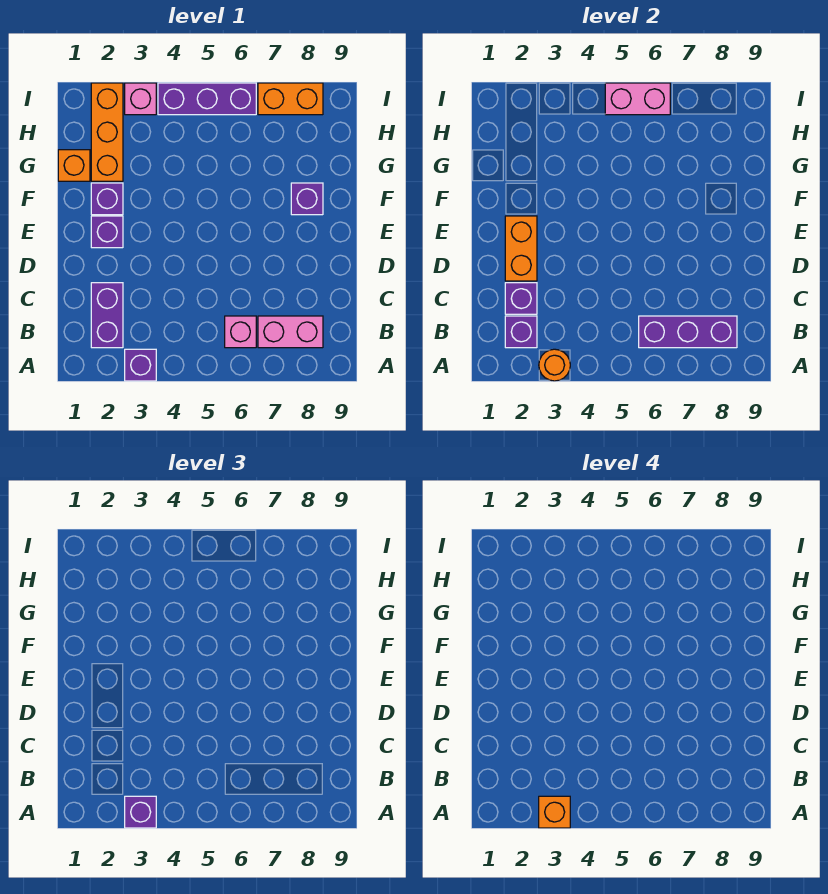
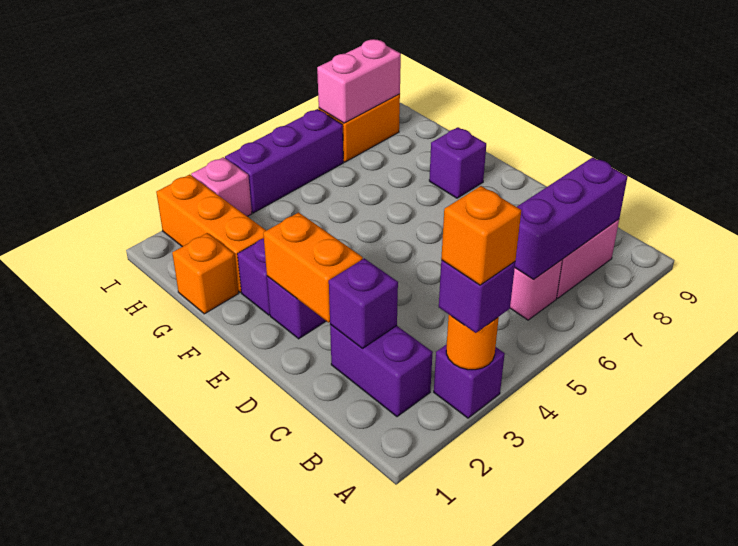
purple brick B2 level 2 -> none
pink brick I5:I6 level 2 -> pink brick I7:I8 level 2

